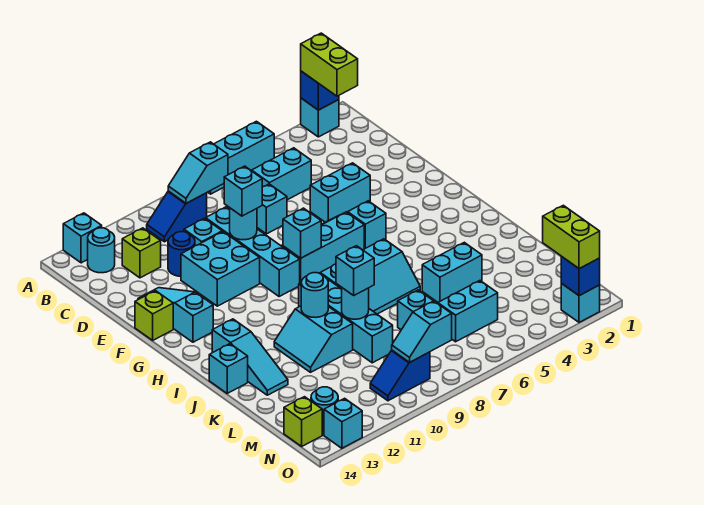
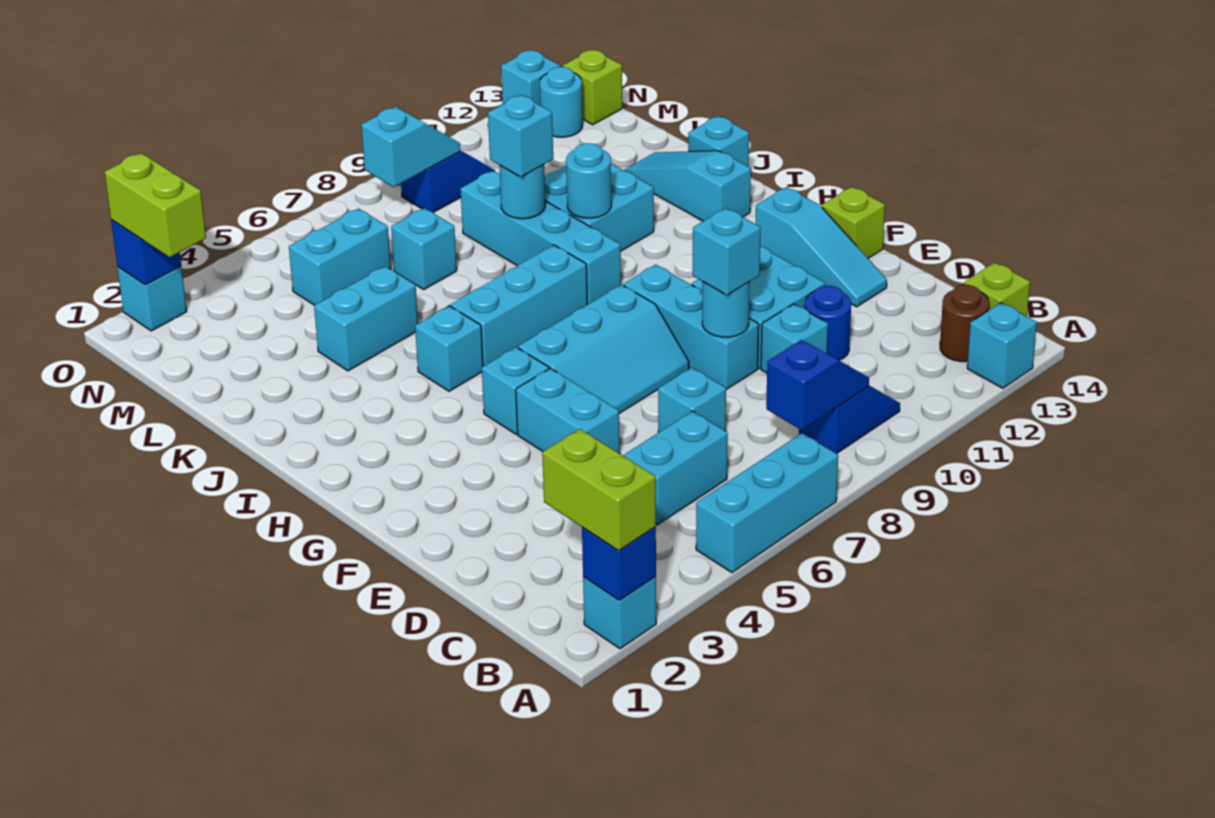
cyan slope B8:B9 level 2 top 8 -> blue slope B8:B9 level 2 top 8
cyan round brick B13 level 1 -> brown round brick B13 level 1
lime brick C12 level 1 -> lime brick B14 level 1
cyan brick D9:G9 level 1 -> cyan brick E9:G9 level 1
cyan brick E4:E5 level 1 -> cyan brick E5:F5 level 1
cyan brick G8 level 2 -> cyan brick I5 level 1
cyan slope J10:K11 level 1 top 10 -> cyan brick J10:K11 level 1

